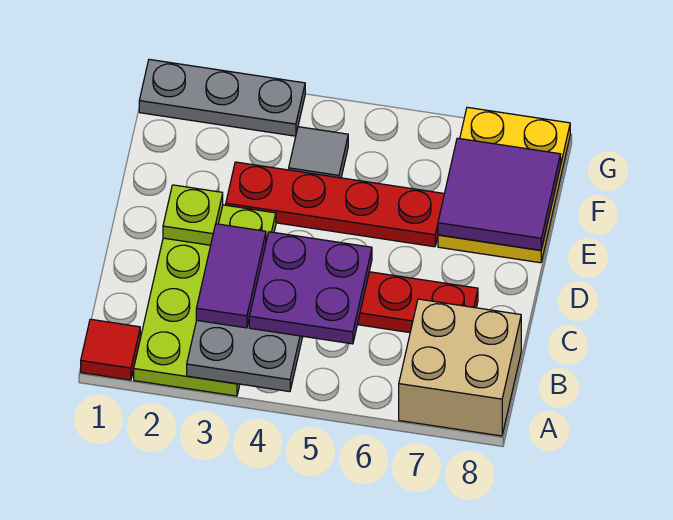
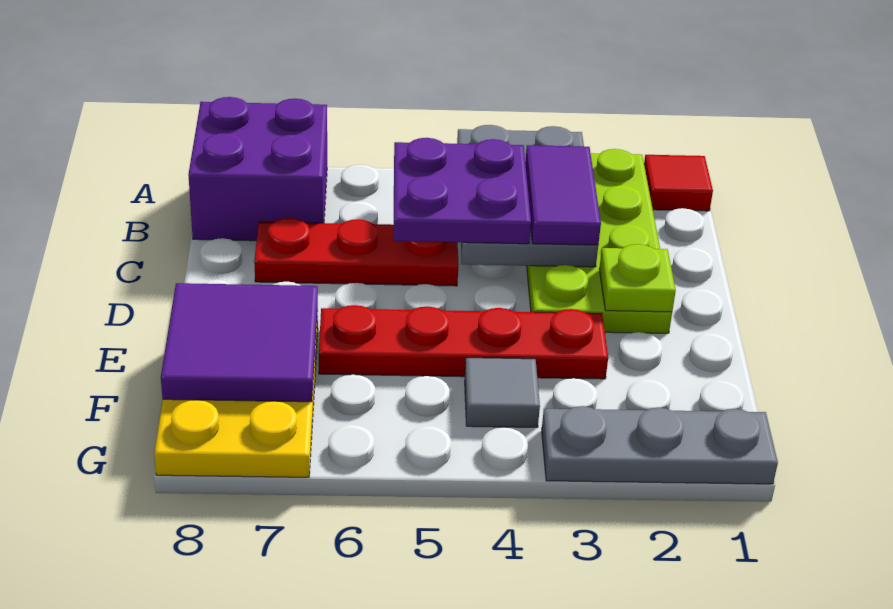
tan brick A7:B8 level 1 -> purple brick A7:B8 level 1

